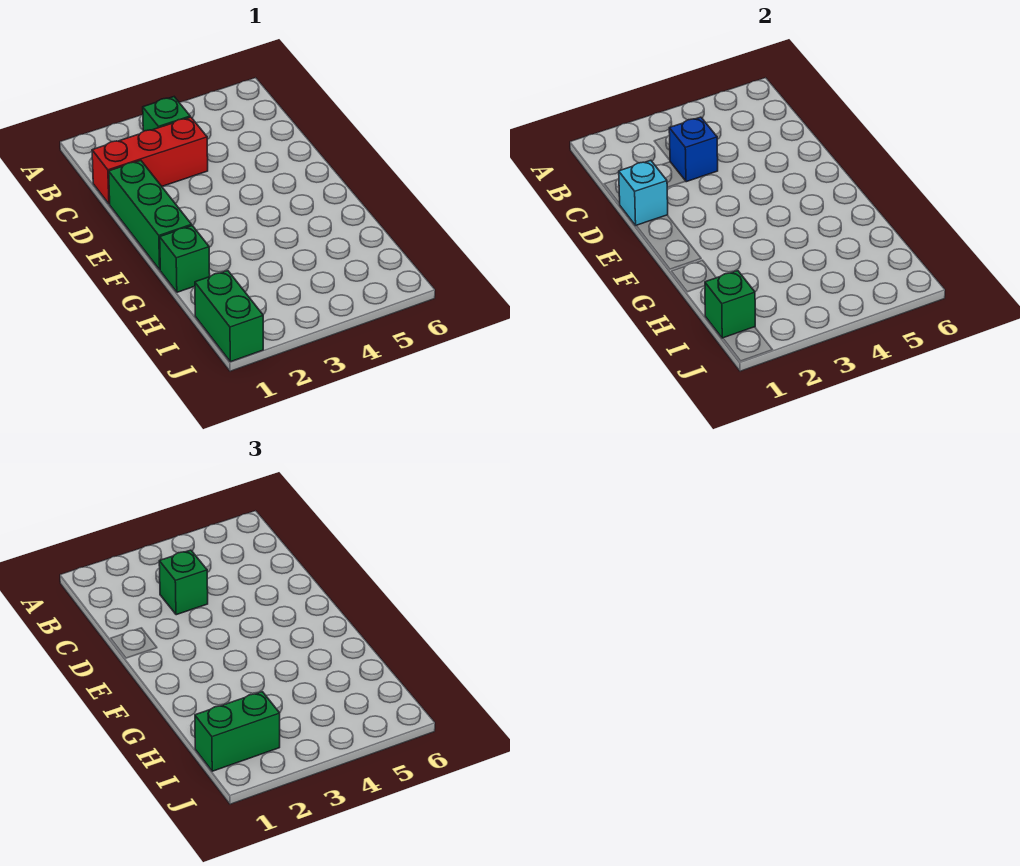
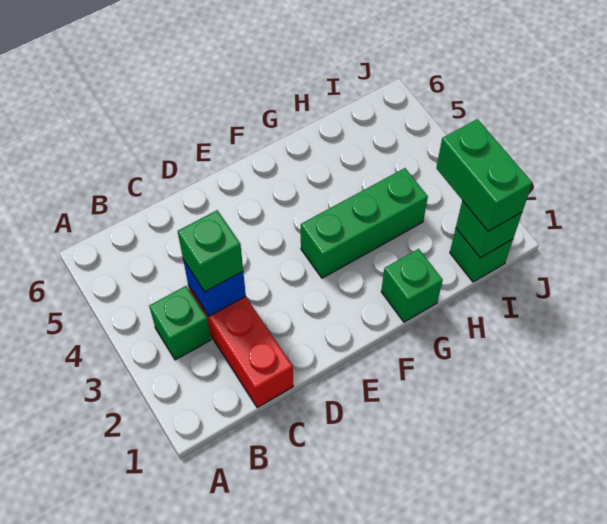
green brick D1:F1 level 1 -> green brick F3:H3 level 1
cyan brick D1 level 2 -> none
green brick I1:J1 level 1 -> green brick I1 level 1

